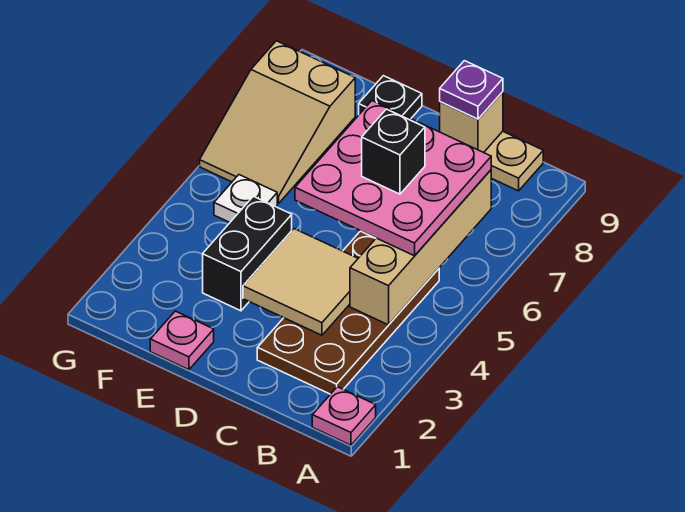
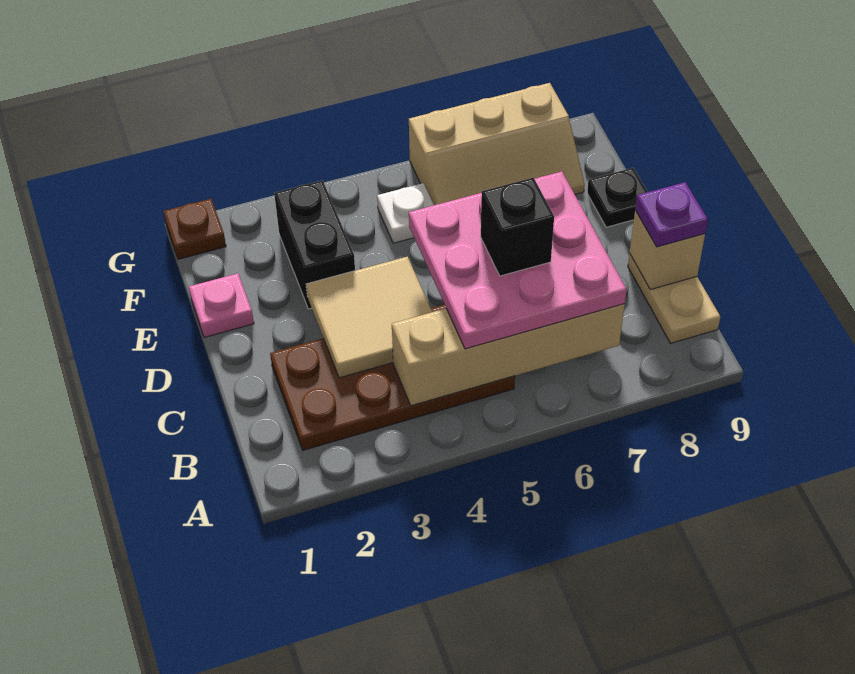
pink plate A1 level 1 -> none
black brick E3:E4 level 1 -> black brick E3:F3 level 1
tan slope F6:G8 level 1 top 8 -> tan slope F6:G8 level 1 top G
none -> brown plate G1 level 1

